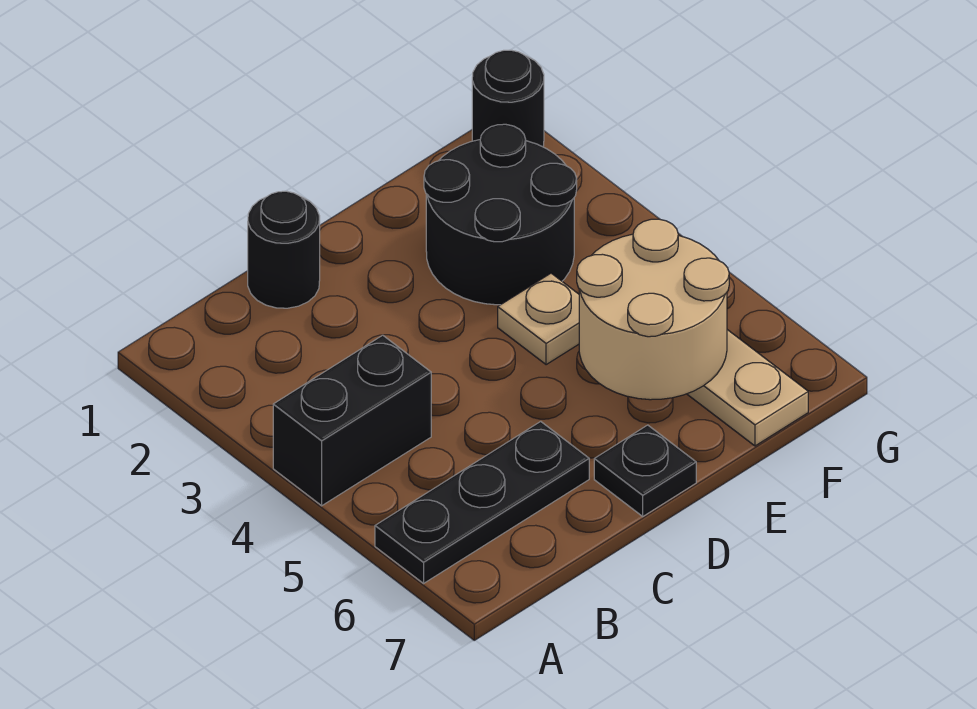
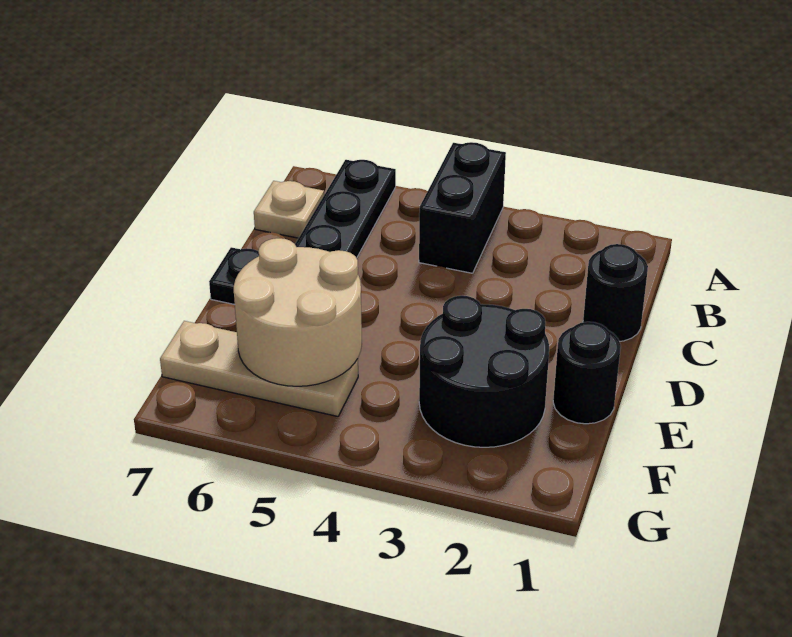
tan plate E4 level 1 -> tan plate B7 level 1
black round brick G1 level 1 -> black round brick E1 level 1

